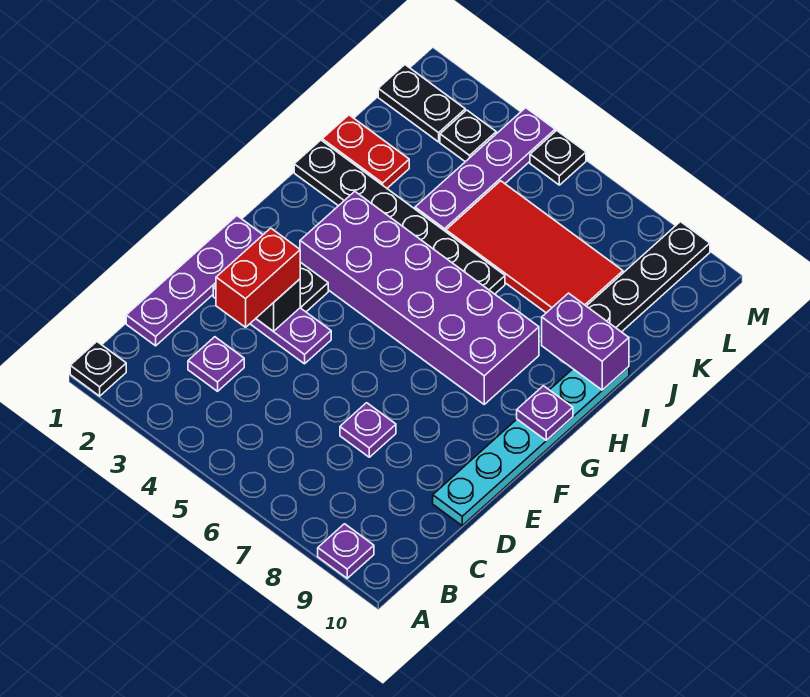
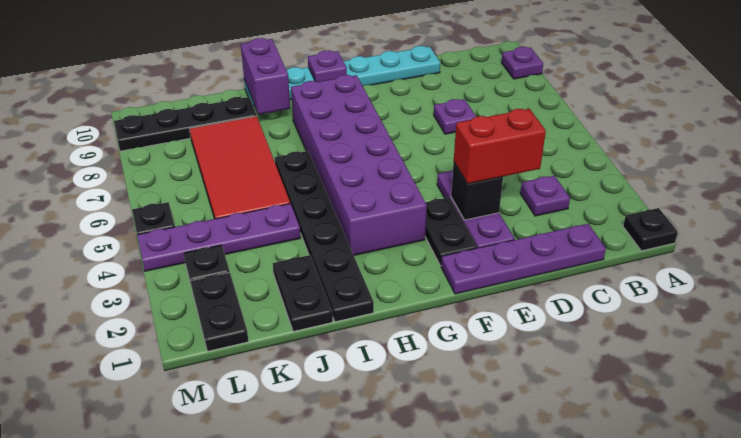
red plate J1:J2 level 1 -> black plate J1:J2 level 1

